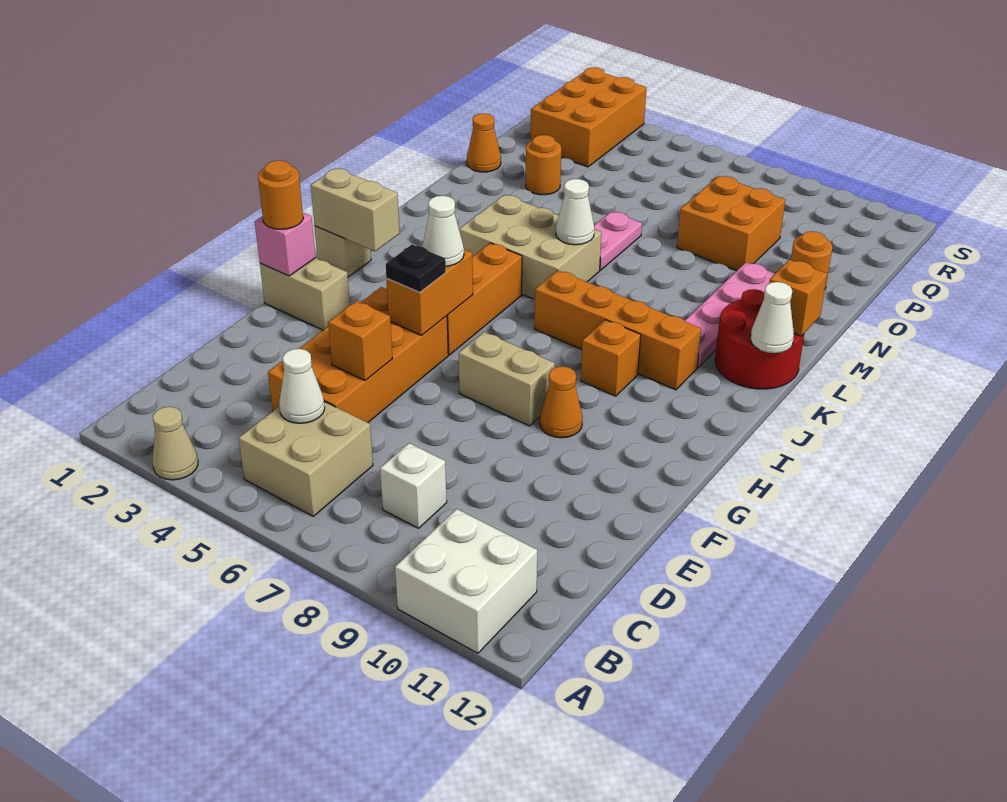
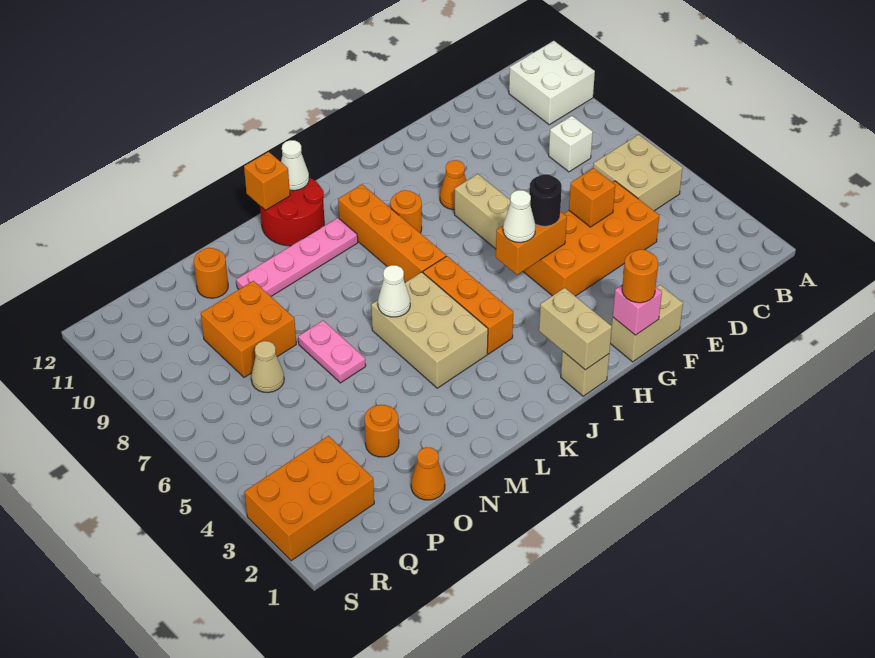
tan cone A3 level 1 -> tan cone P7 level 1
white cone C5 level 2 -> none
tan brick G1:G2 level 1 -> tan brick F1:G1 level 1
black plate G5 level 3 -> black round brick G5 level 3
orange brick H5:J5 level 1 -> orange brick J4:J6 level 1
orange brick I9 level 1 -> orange round brick I9 level 1
pink plate M6:N6 level 1 -> pink plate N6:N7 level 1

